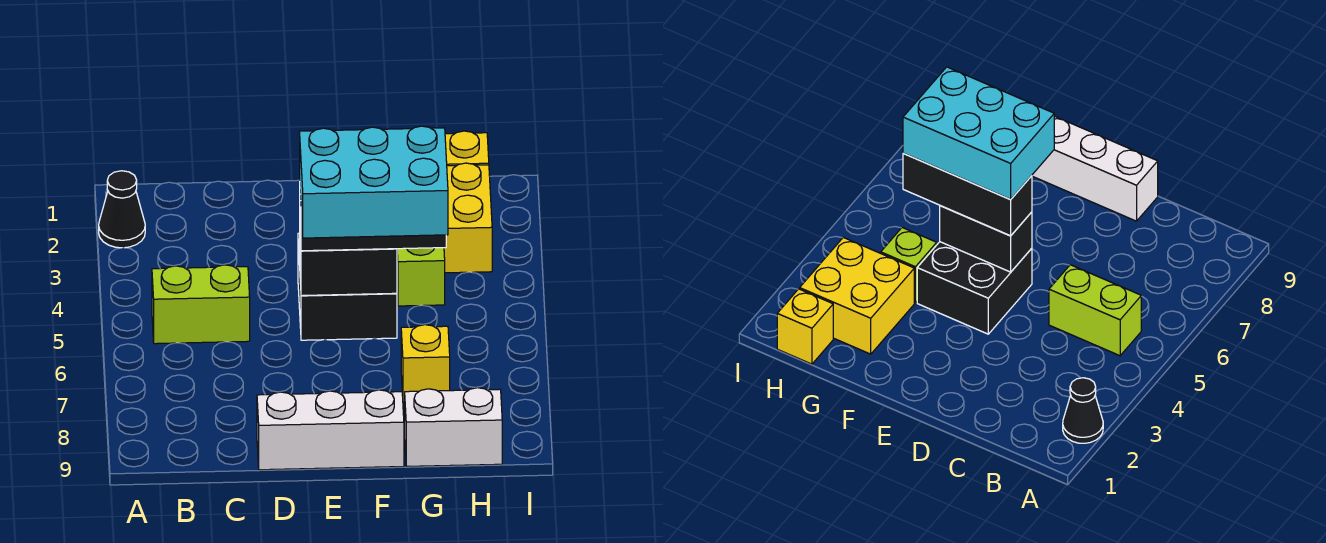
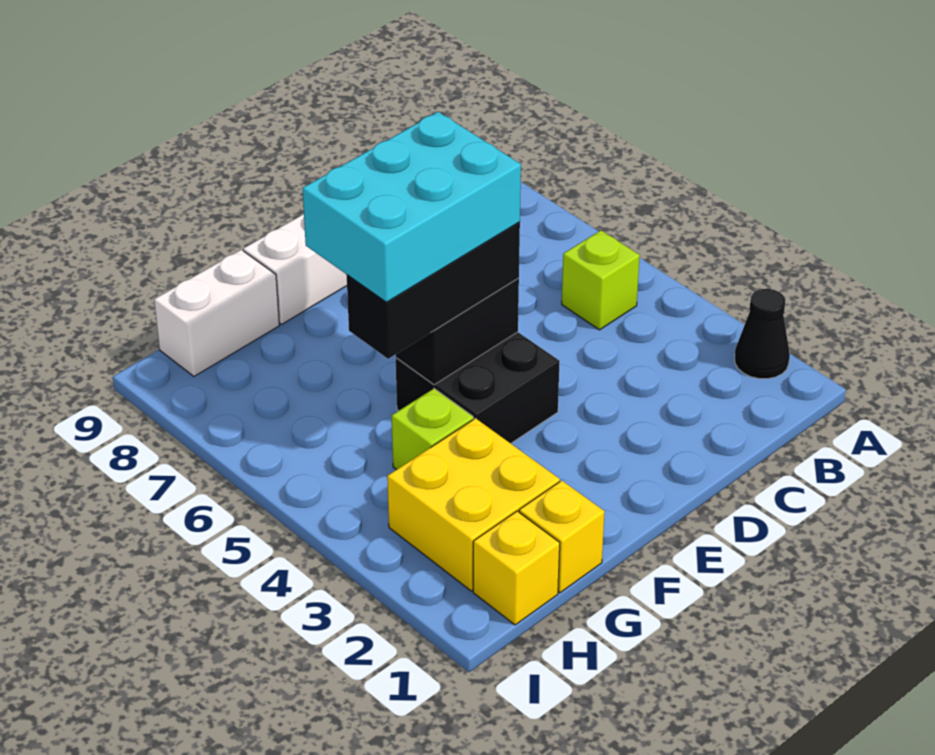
lime brick B5:C5 level 1 -> lime brick B5 level 1
yellow brick G7 level 1 -> yellow brick G1 level 1

